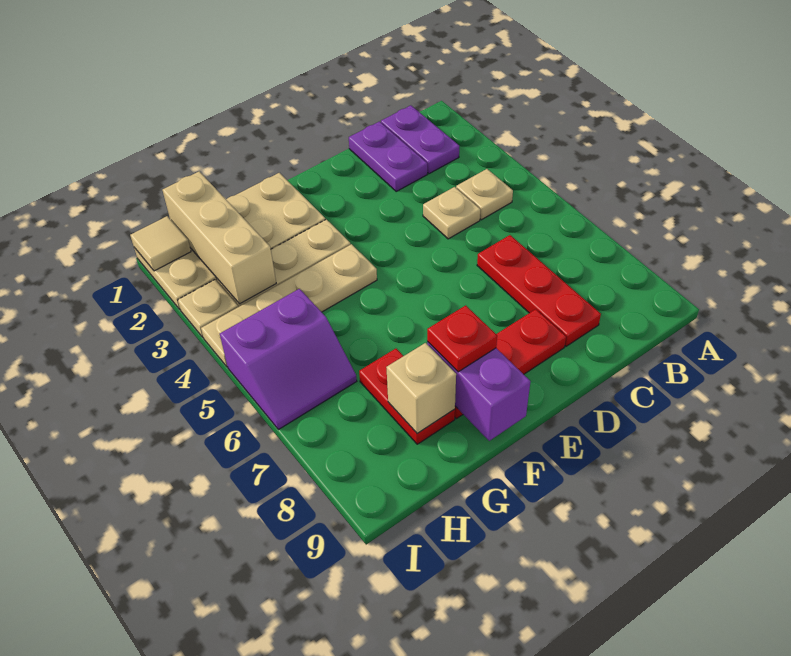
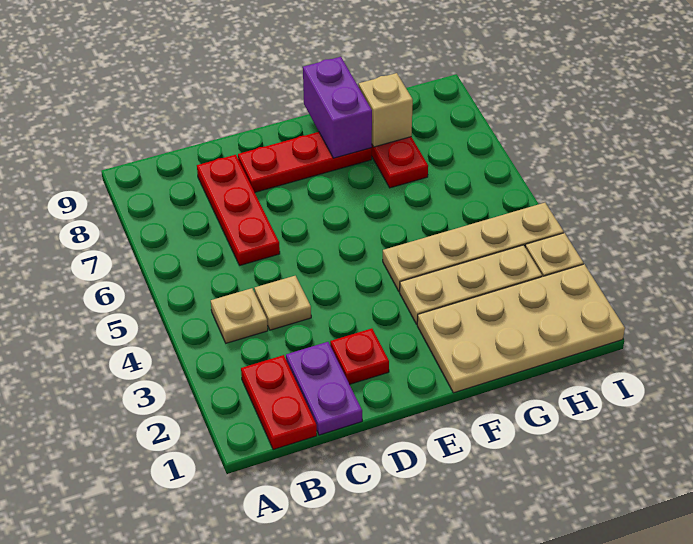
purple plate B1:B2 level 1 -> red plate B1:B2 level 1
red plate F8 level 3 -> red plate D2 level 1
tan brick H1:H3 level 2 -> none
purple slope H5:I6 level 1 top 5 -> none
tan tile I1 level 2 -> none

